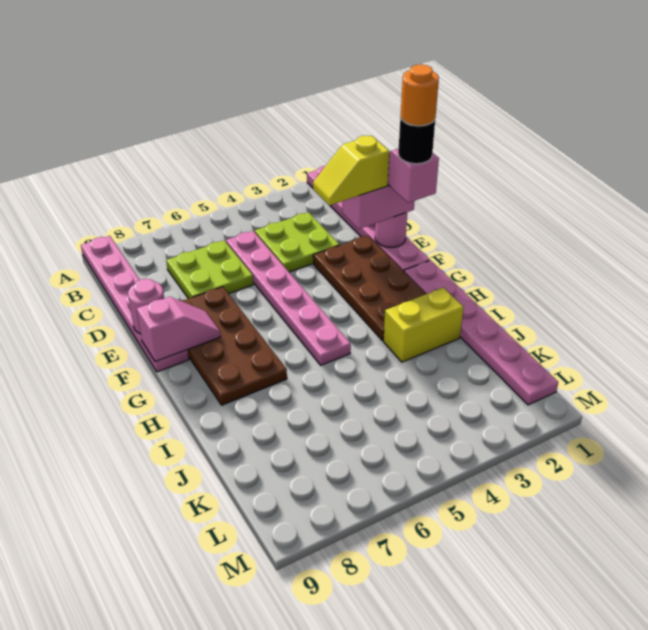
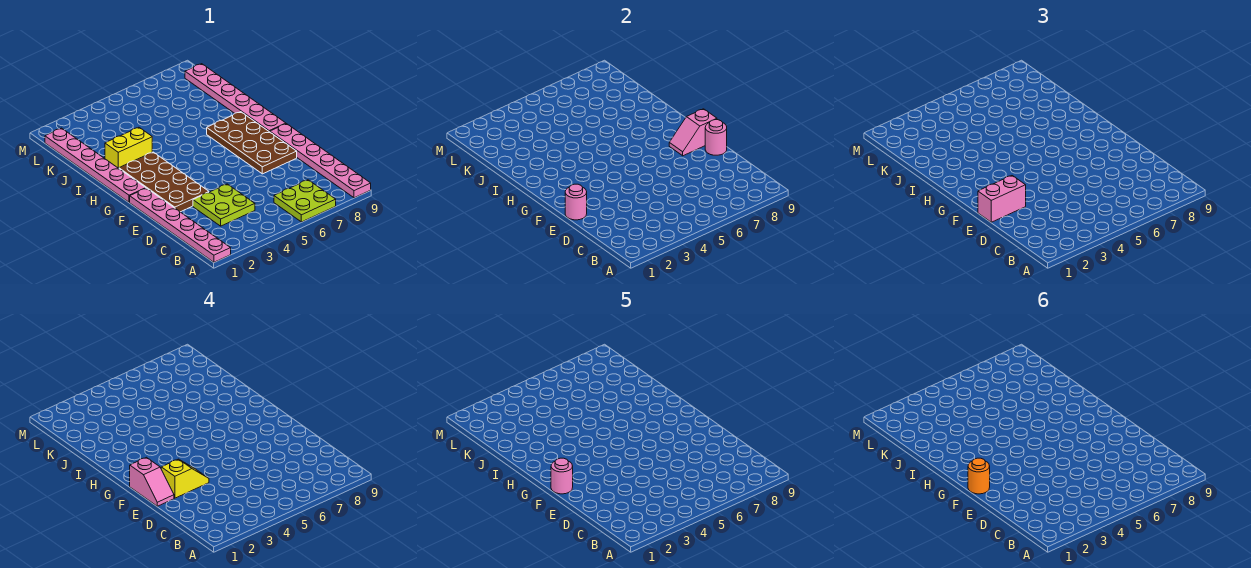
pink plate C5:H5 level 1 -> pink plate G9:L9 level 1
lime plate C6:D7 level 1 -> lime plate A6:B7 level 1
black round brick F1 level 5 -> pink round brick F1 level 5

